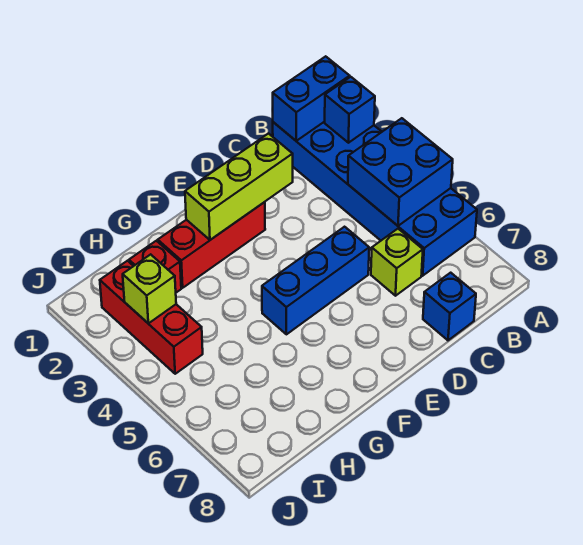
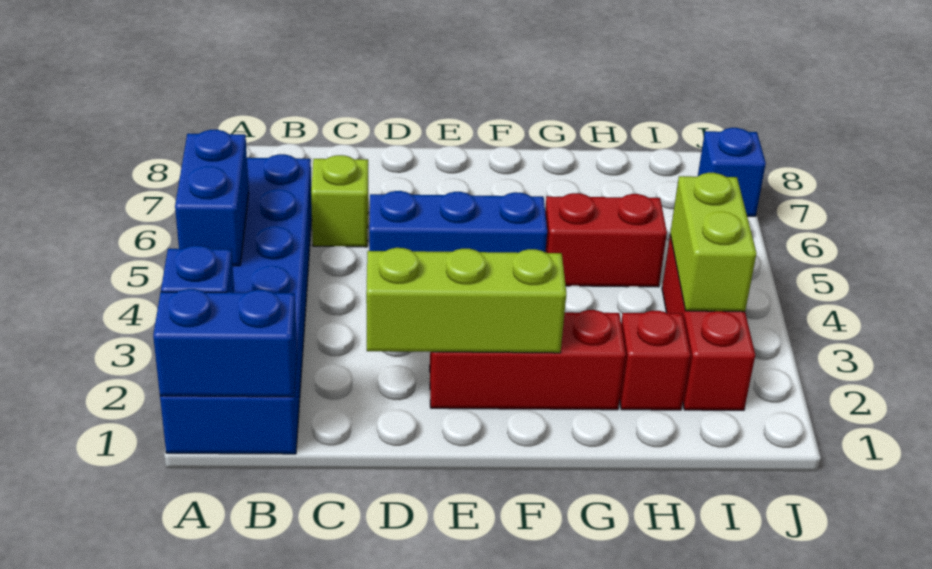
blue brick A4:B5 level 2 -> blue brick A4:A5 level 2
blue brick C8 level 1 -> blue brick J7 level 1
none -> red brick G5:H5 level 1
lime brick I3 level 2 -> lime brick I3:I4 level 2

